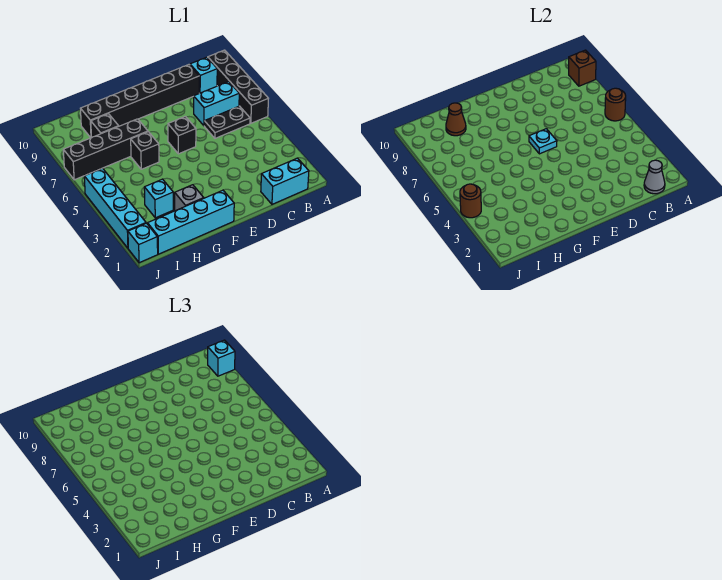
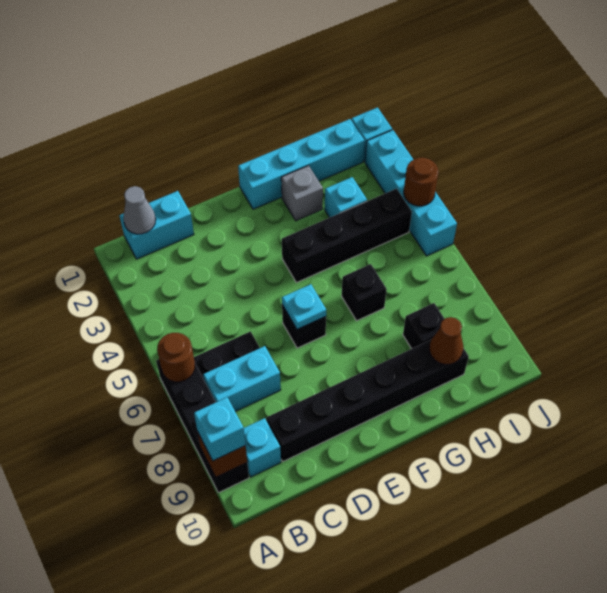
black brick G7:J7 level 1 -> black brick F4:I4 level 1

